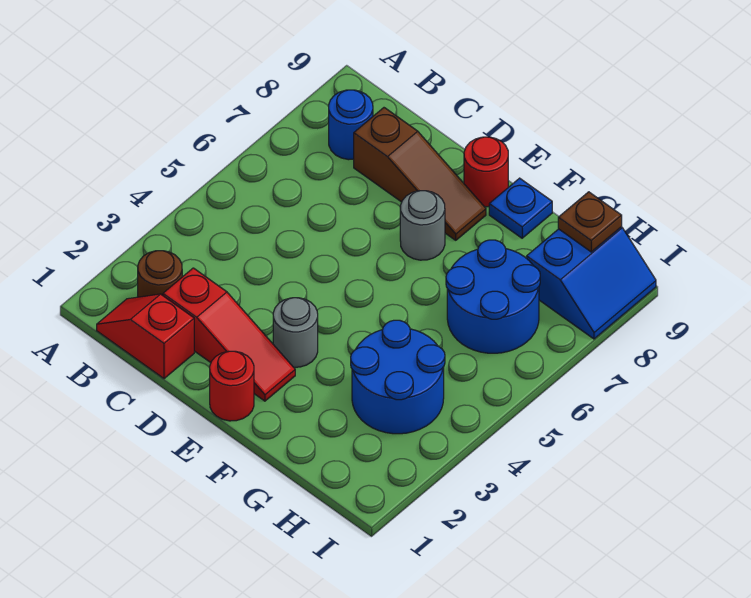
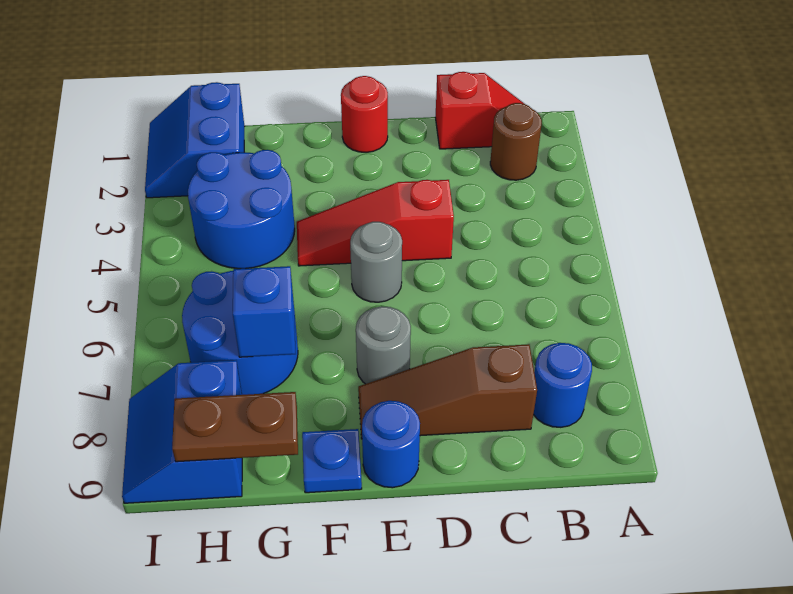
red slope C2:E2 level 1 top C -> red slope D4:F4 level 1 top D
grey round brick E3 level 1 -> grey round brick E5 level 1
red round brick E9 level 1 -> blue round brick E9 level 1
none -> blue brick G7 level 2
none -> blue slope H1:I2 level 1 top H
brown plate H9 level 2 -> brown plate G9:H9 level 2

